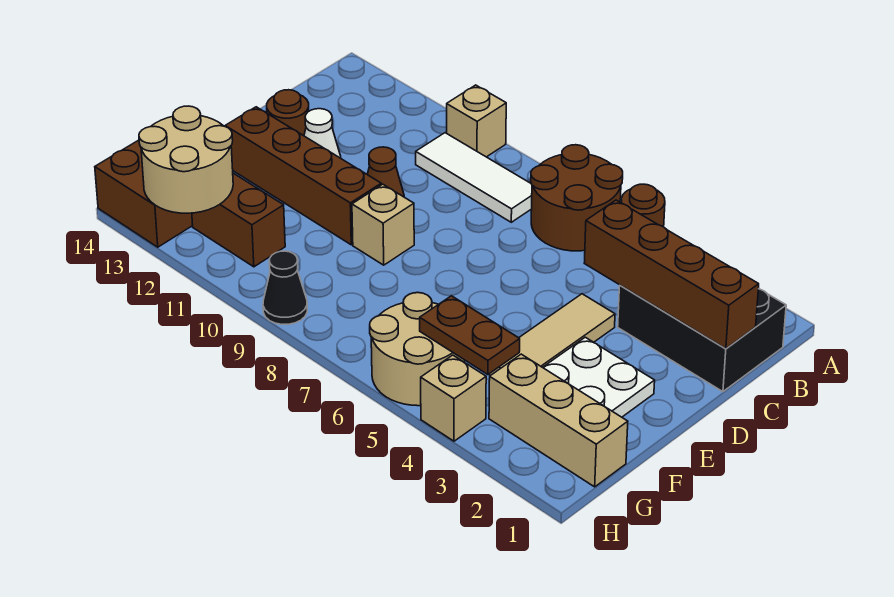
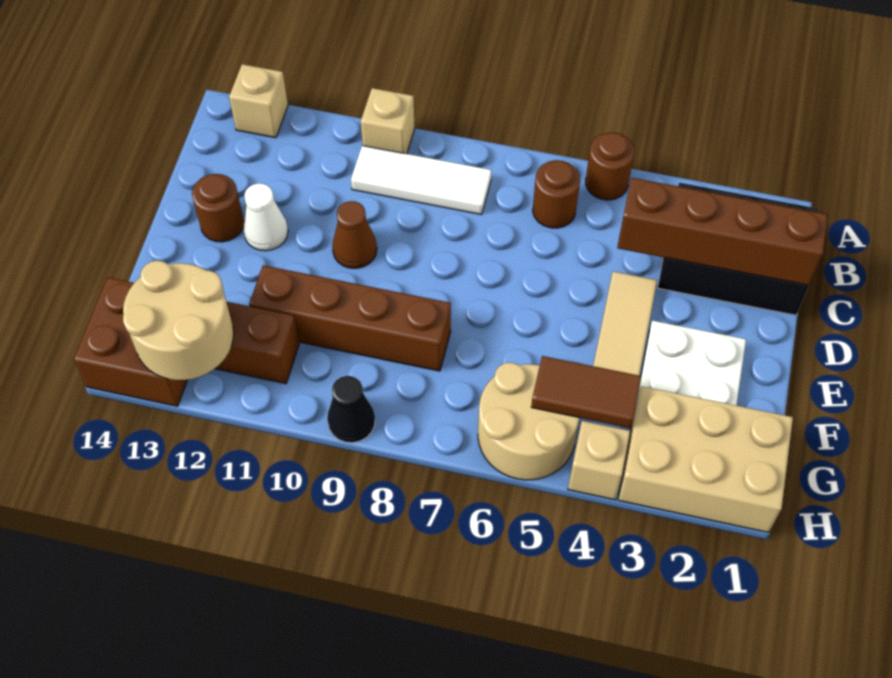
brown round brick A6:B7 level 1 -> brown round brick B6 level 1
tan brick E9 level 1 -> tan brick A13 level 1
brown brick E10:E13 level 1 -> brown brick F8:F11 level 1
tan brick G1:G3 level 1 -> tan brick G1:H3 level 1
brown plate G4:G5 level 2 -> brown tile G4:G5 level 2

